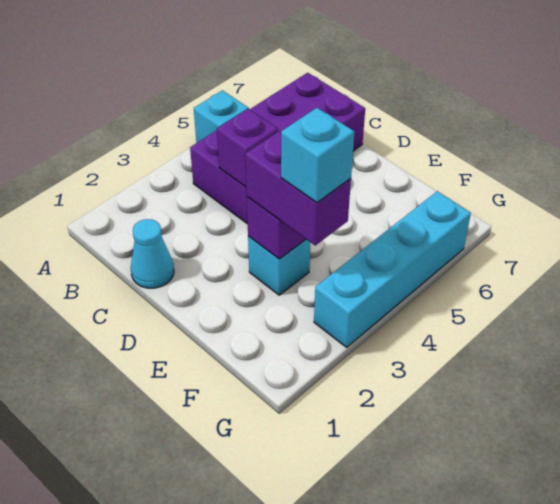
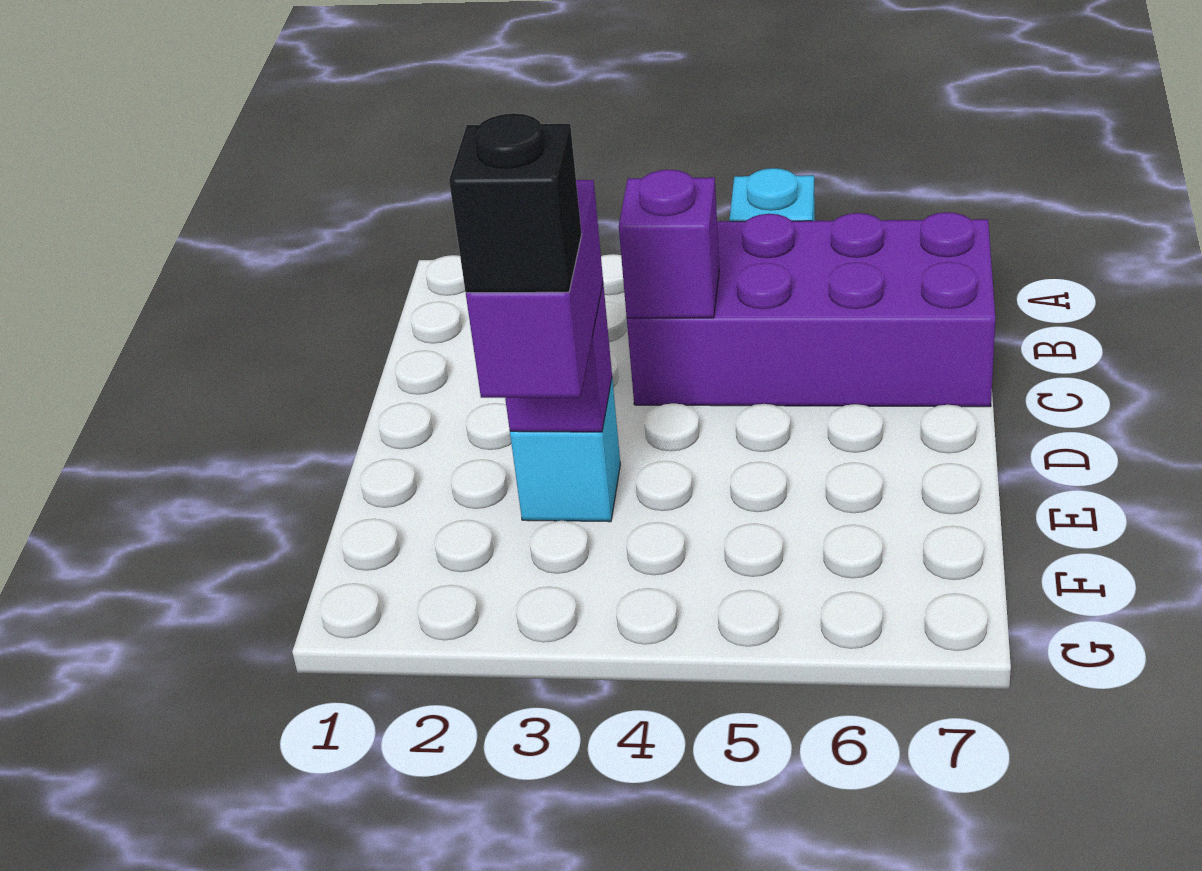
cyan cone C1 level 1 -> none
cyan brick F3 level 4 -> black brick F3 level 4
cyan brick G3:G6 level 1 -> none

